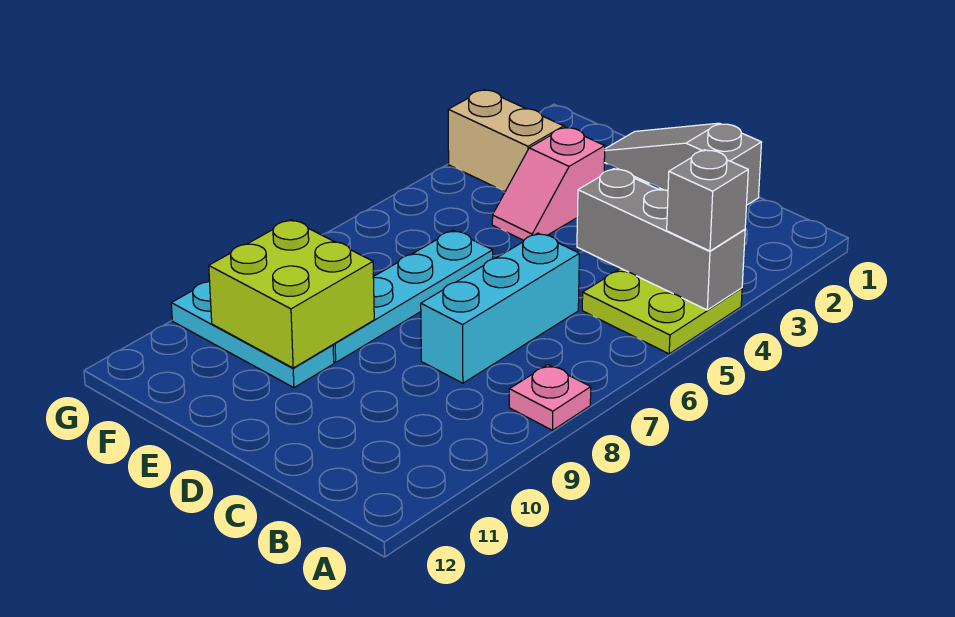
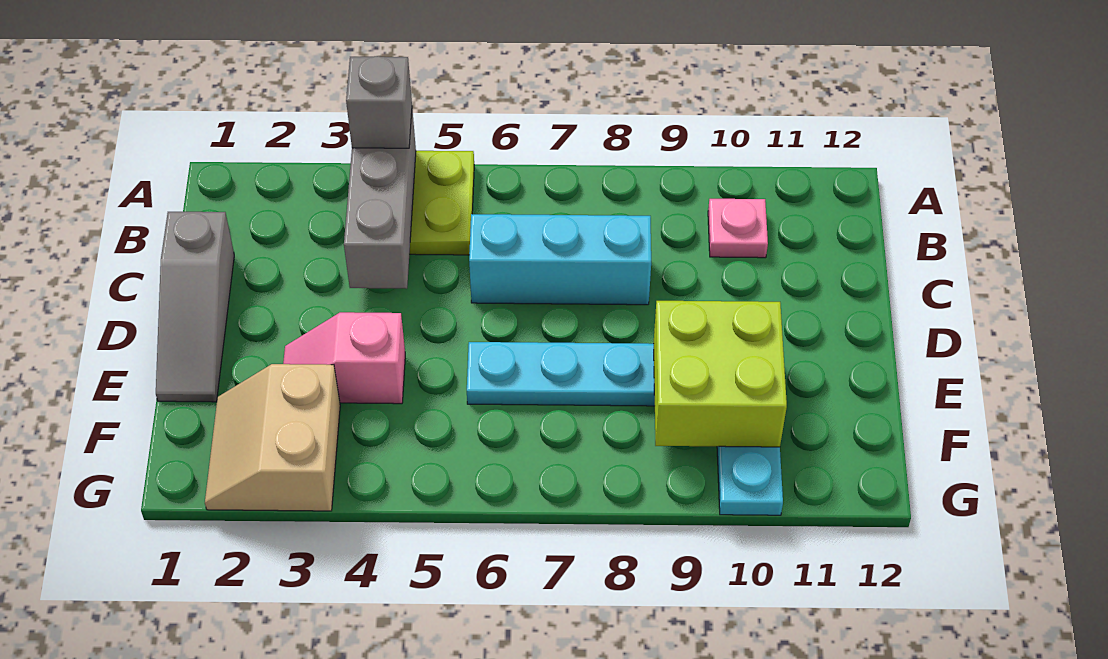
pink plate A8 level 1 -> pink plate B10 level 1
pink slope E3:E4 level 1 top 3 -> pink slope E3:E4 level 1 top 4

